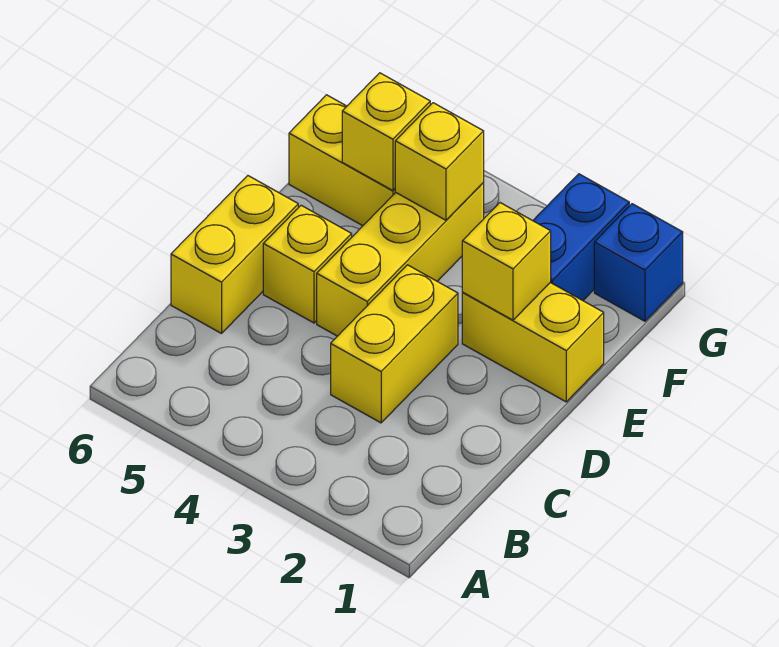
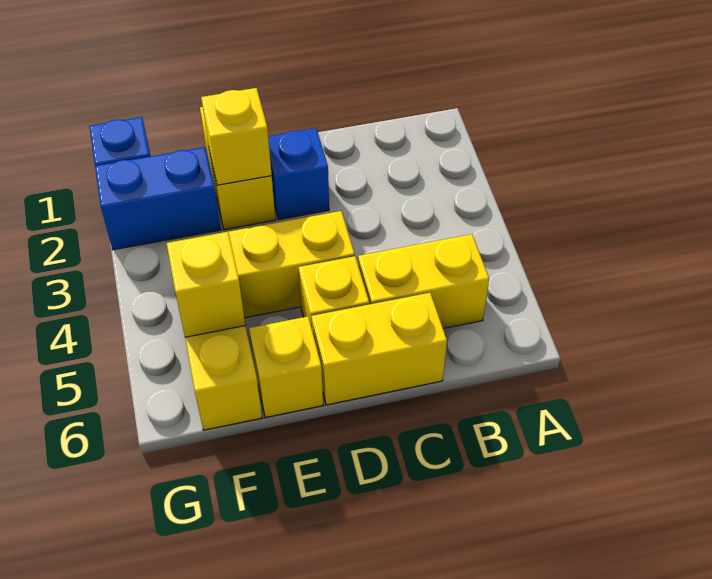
yellow brick C3:D3 level 1 -> yellow brick B5:C5 level 1
none -> blue brick D2 level 1
yellow brick F4 level 2 -> yellow brick E6 level 1

